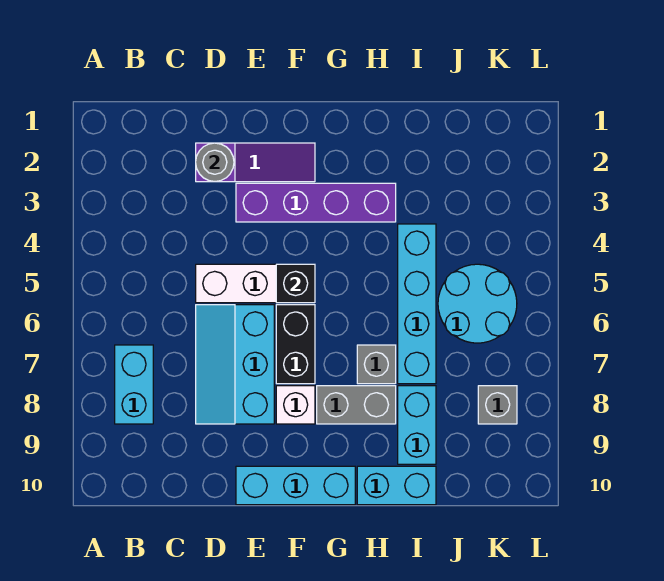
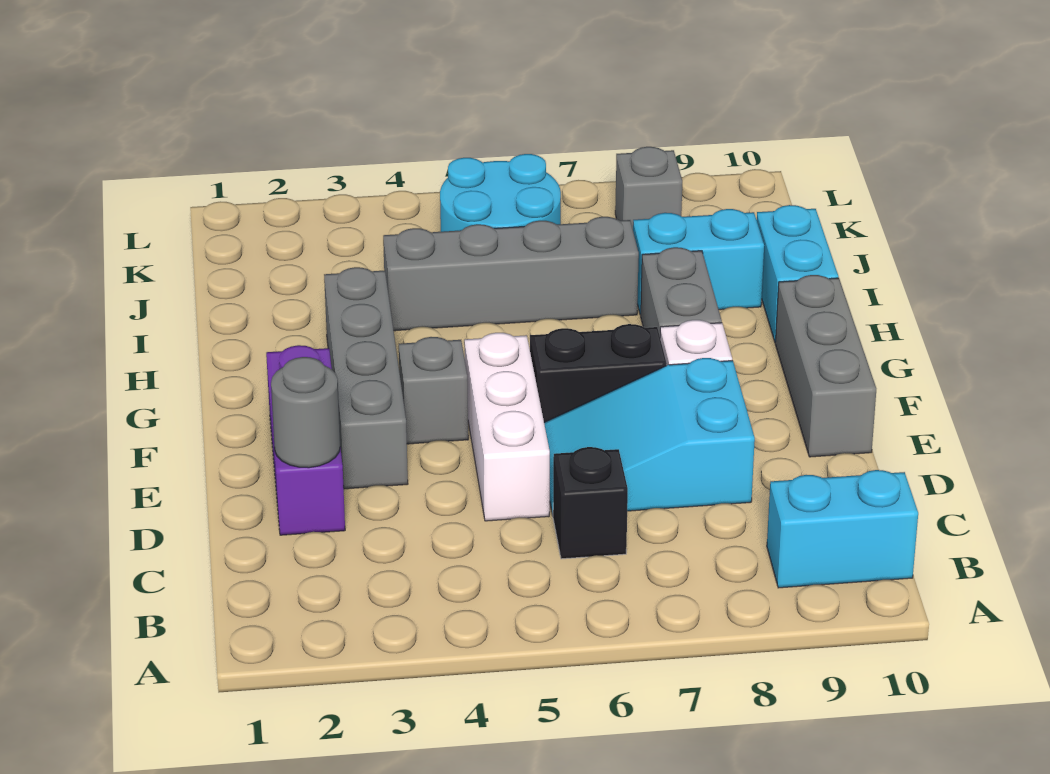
cyan brick B7:B8 level 1 -> cyan brick B9:B10 level 1
purple slope D2:F2 level 1 top D -> purple brick D2:F2 level 1
cyan slope D6:E8 level 1 top E -> cyan slope D6:E8 level 1 top 8
purple brick E3:H3 level 1 -> grey brick E3:H3 level 1
cyan brick E10:G10 level 1 -> grey brick E10:G10 level 1
black brick F5 level 2 -> black brick C6 level 1
grey brick H7 level 1 -> grey brick F4 level 1
cyan brick I4:I7 level 1 -> grey brick I4:I7 level 1

